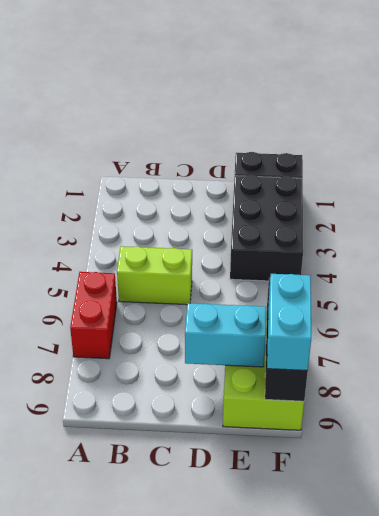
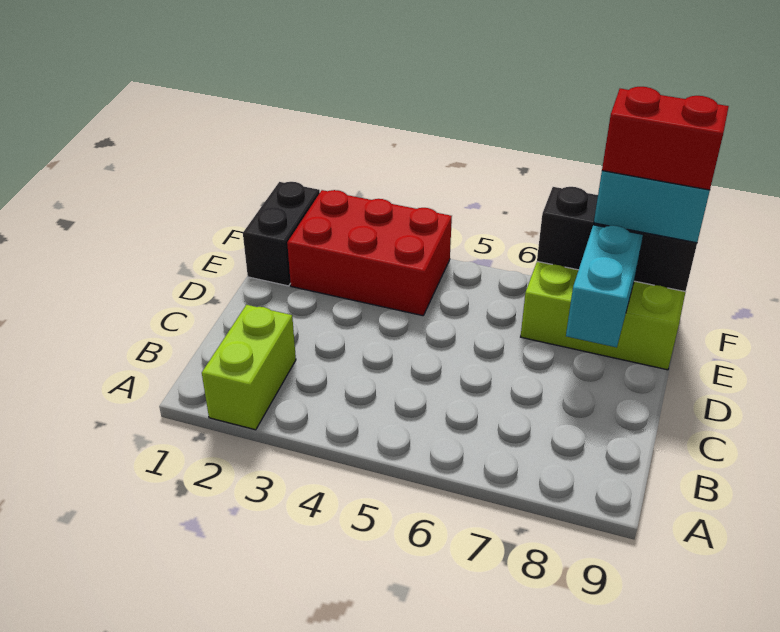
red brick A6:A7 level 1 -> red brick F8:F9 level 4
lime brick B5:C5 level 1 -> lime brick A2:B2 level 1
black brick E2:F4 level 1 -> red brick E2:F4 level 1

